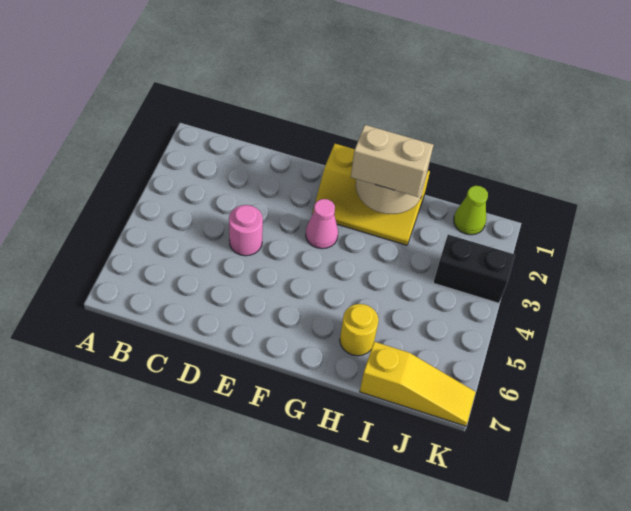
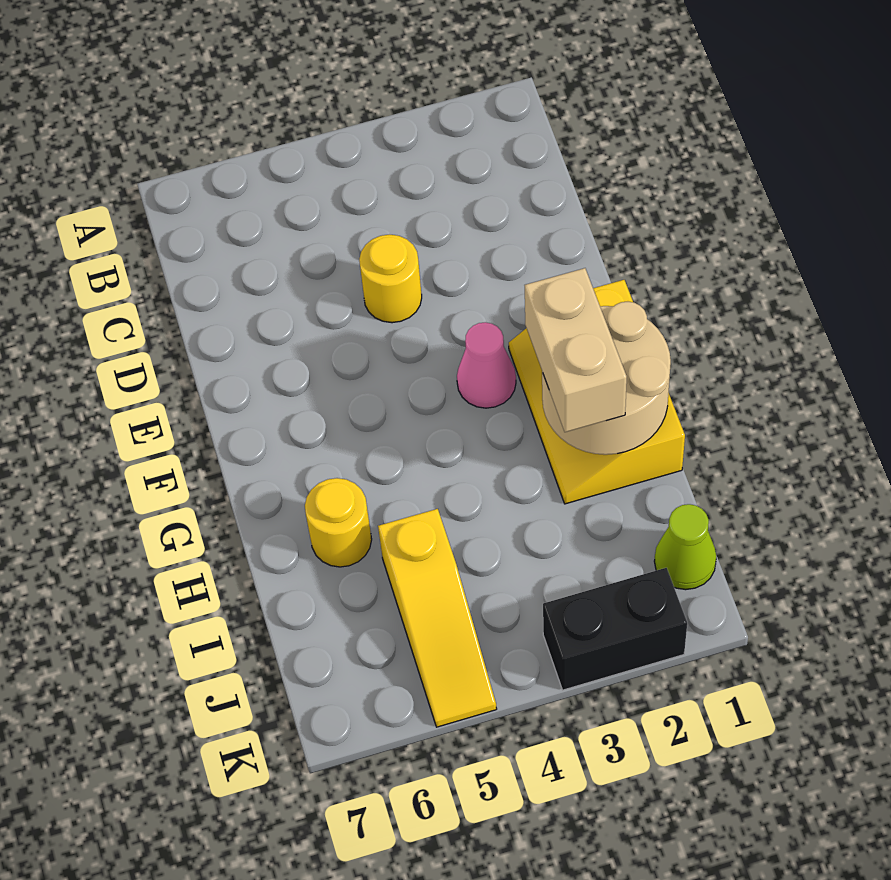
pink round brick D4 level 1 -> yellow round brick D4 level 1
yellow slope I7:K7 level 1 top I -> yellow slope I5:K5 level 1 top I
black brick J3:K3 level 1 -> black brick K2:K3 level 1

